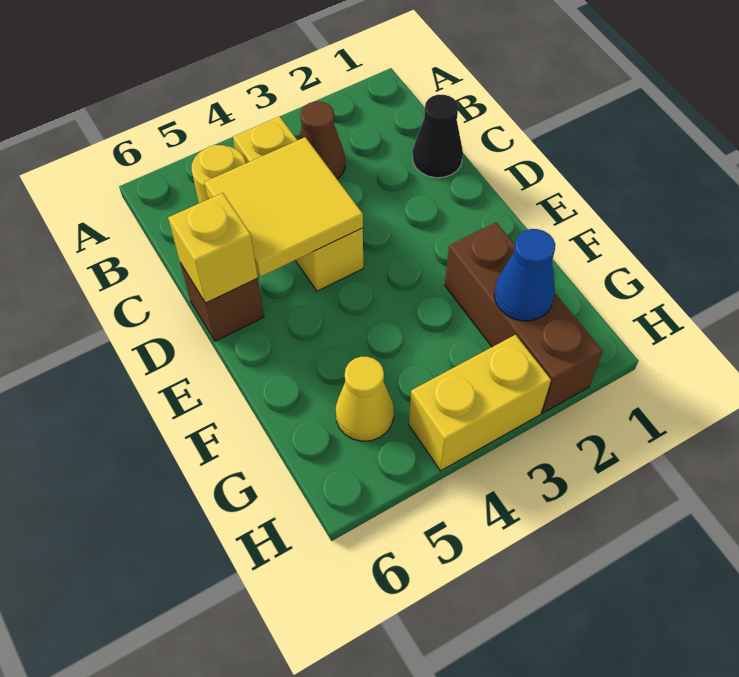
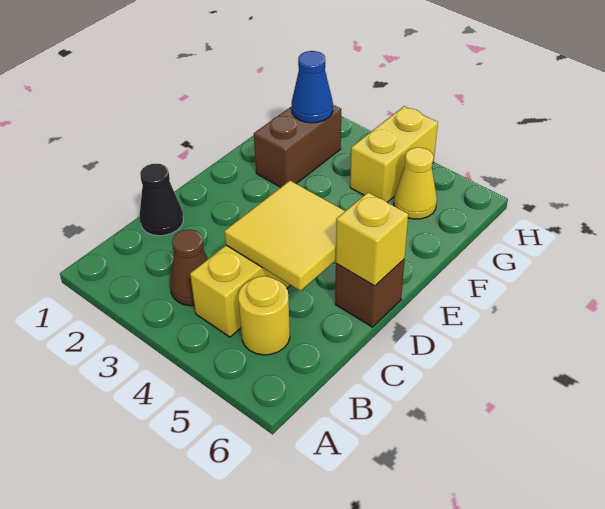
brown brick F2:H2 level 1 -> brown brick F2:G2 level 1
yellow brick H3:H4 level 1 -> yellow brick G4:H4 level 1

